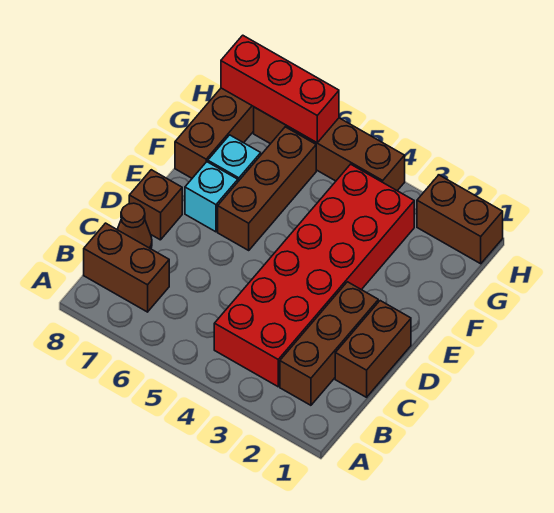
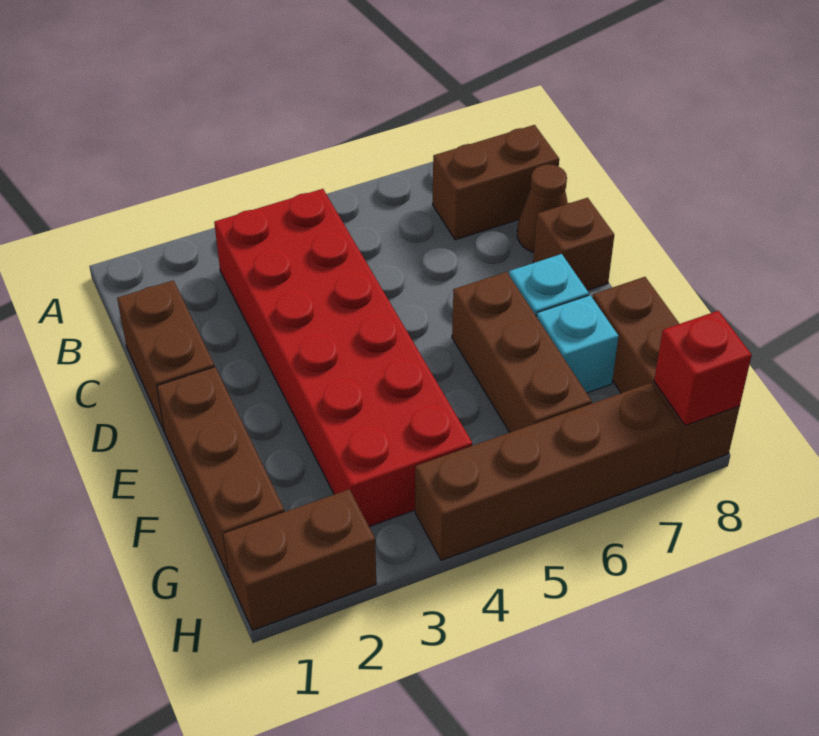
brown brick B2:D2 level 1 -> brown brick E1:G1 level 1
red brick H6:H8 level 2 -> red brick H8 level 2

